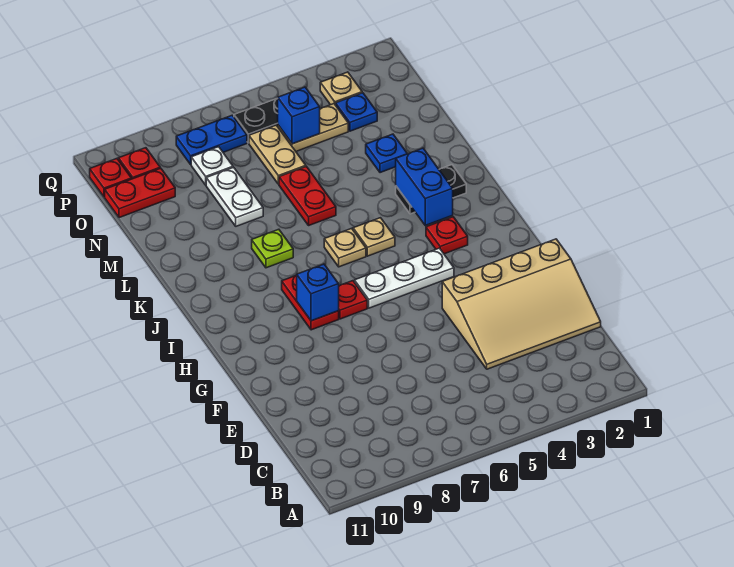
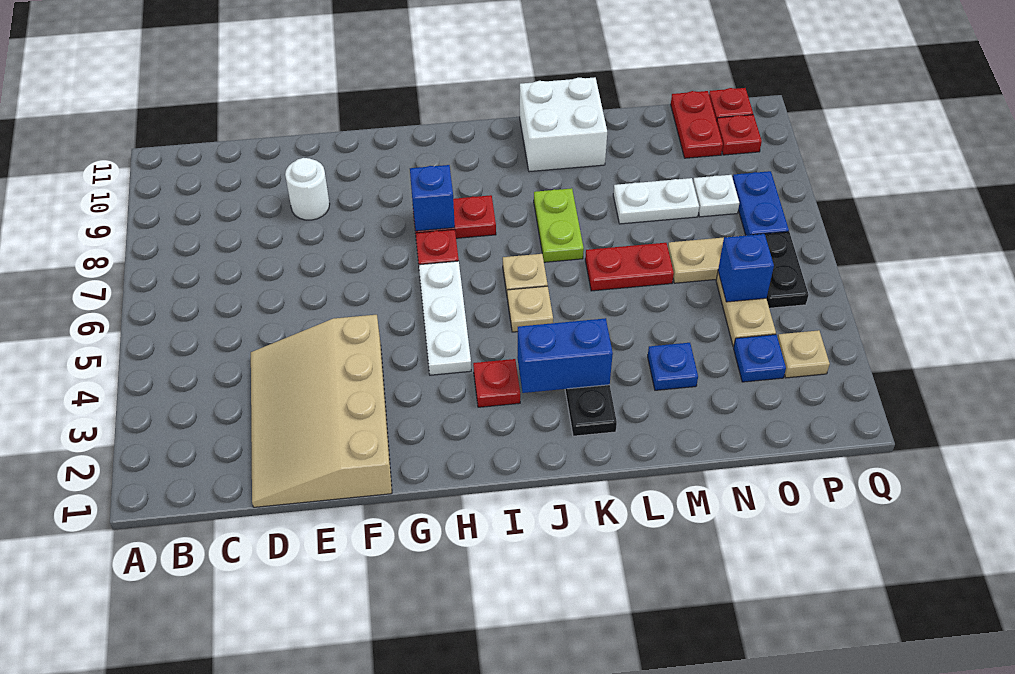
none -> white round brick E9 level 1
lime plate K8 level 1 -> lime plate K7:K8 level 1
none -> white brick K10:L11 level 1

